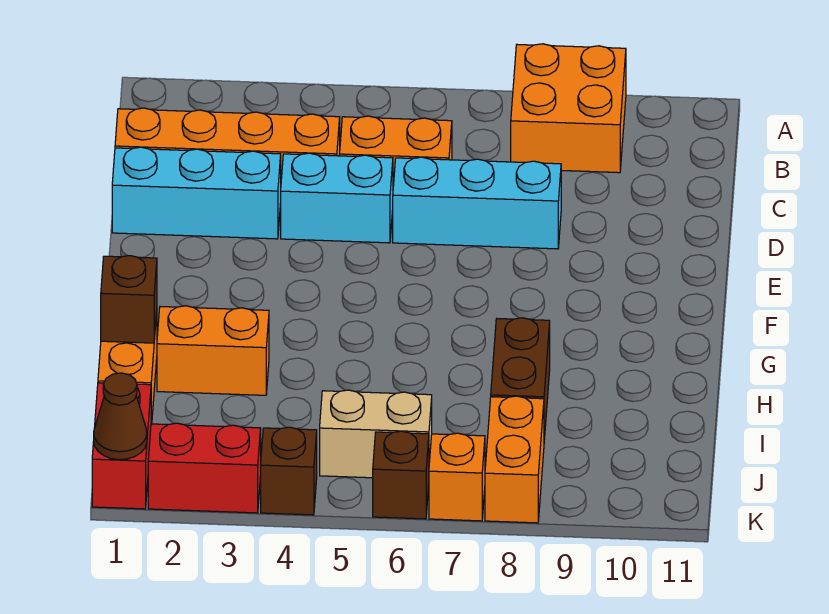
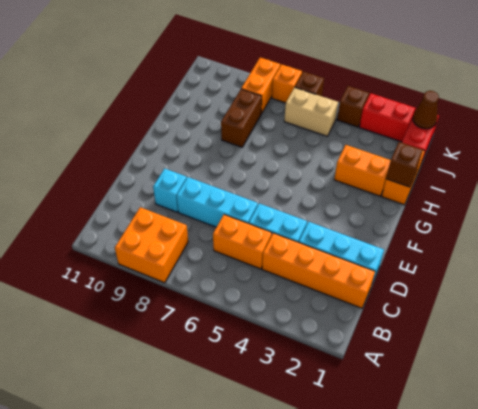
none -> cyan brick D9 level 1

